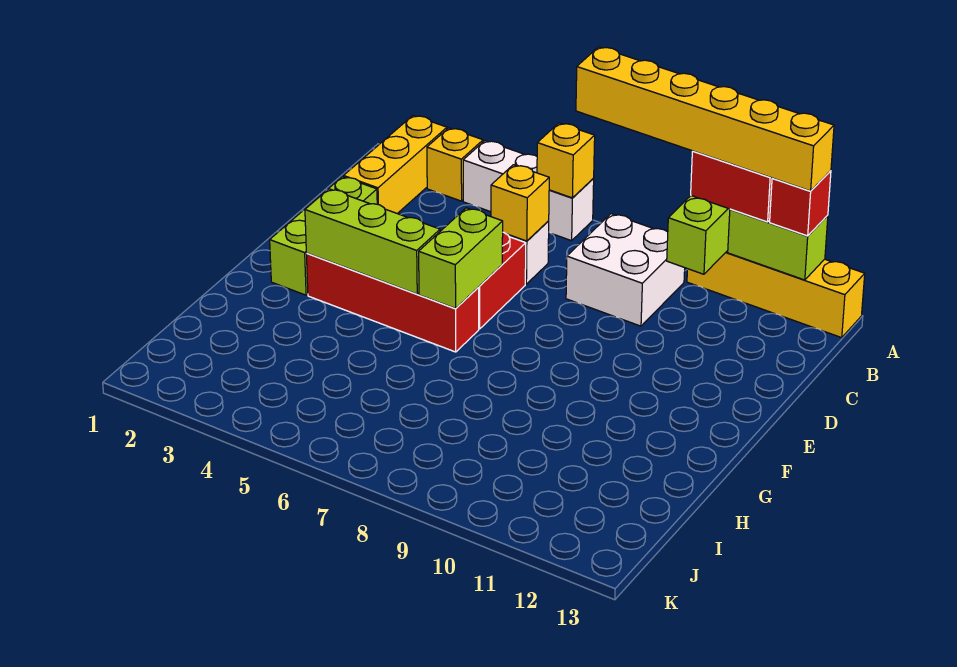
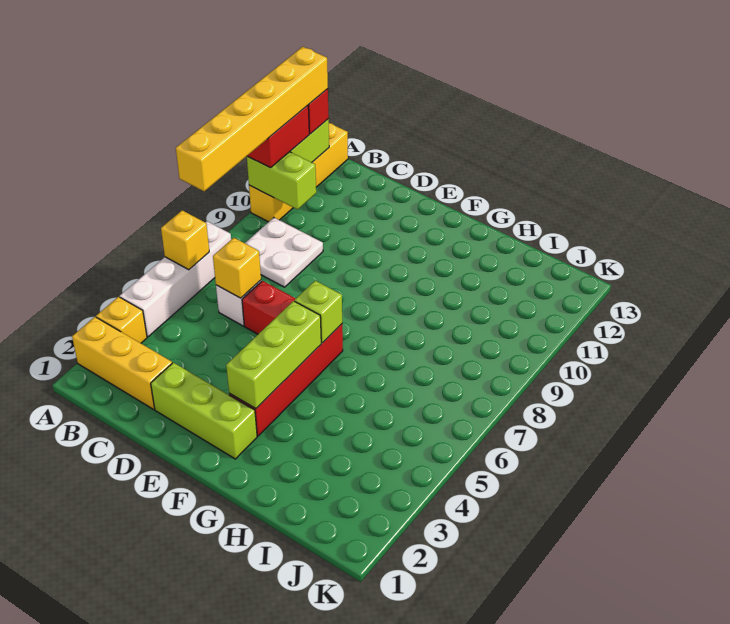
white brick A4:A6 level 1 -> white brick A4:A7 level 1
white brick B8:C9 level 1 -> white plate B8:C9 level 1
lime brick E6:F6 level 2 -> lime brick F6 level 2

